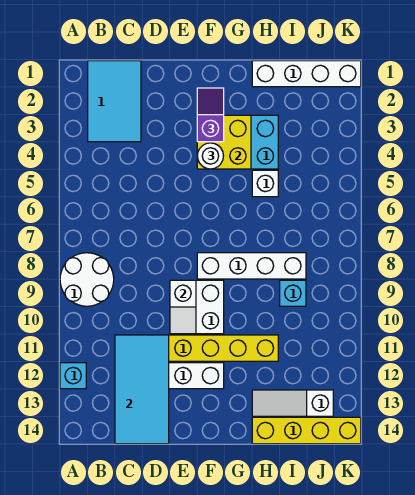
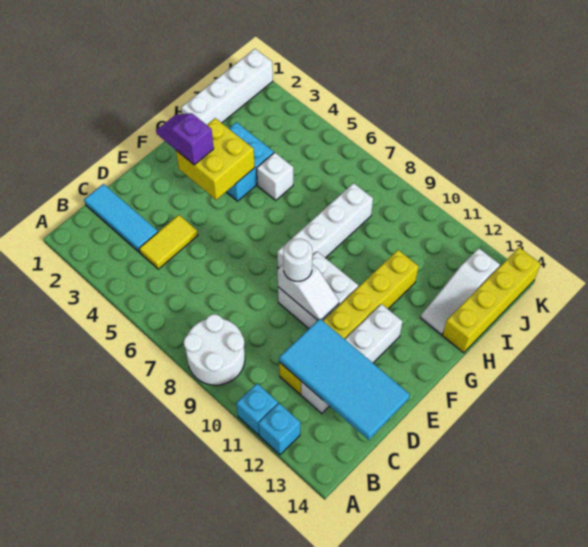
cyan tile B1:C3 level 1 -> cyan tile C1:C3 level 1
none -> yellow tile C4:D4 level 1
white round brick F4 level 3 -> white round brick E9 level 3
cyan brick I9 level 1 -> cyan brick A11 level 1

